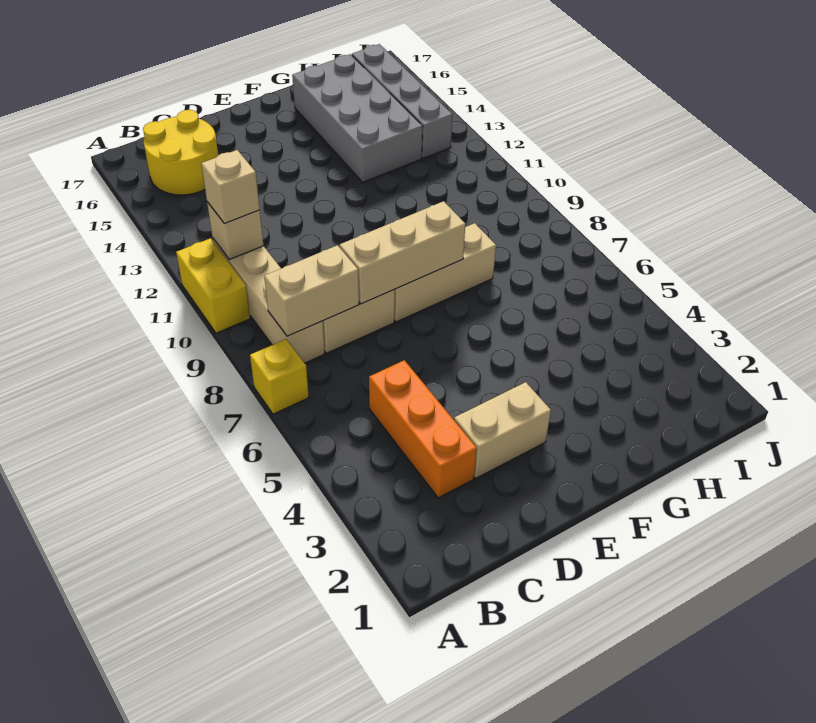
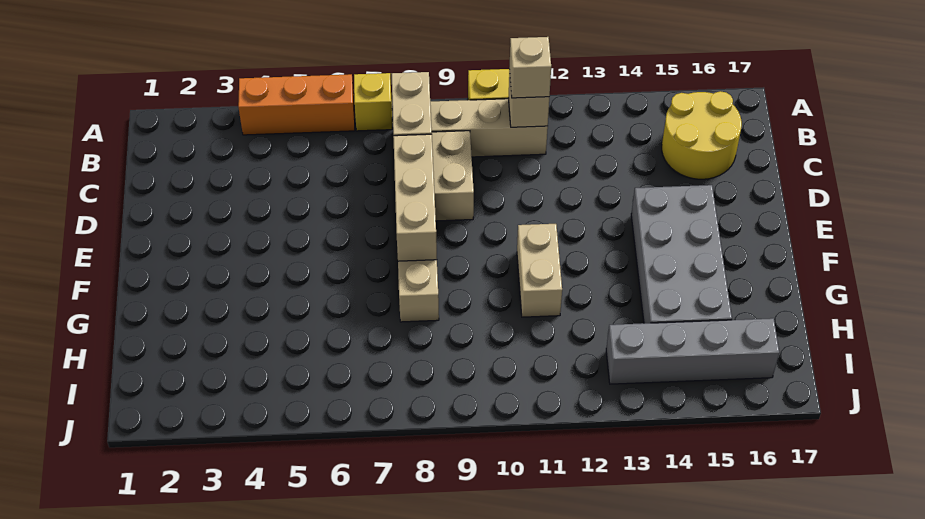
orange brick C3:C5 level 1 -> orange brick A4:A6 level 1
tan brick D3:E3 level 1 -> tan brick F11:G11 level 1
grey brick G13:H16 level 1 -> grey brick E14:H15 level 1

